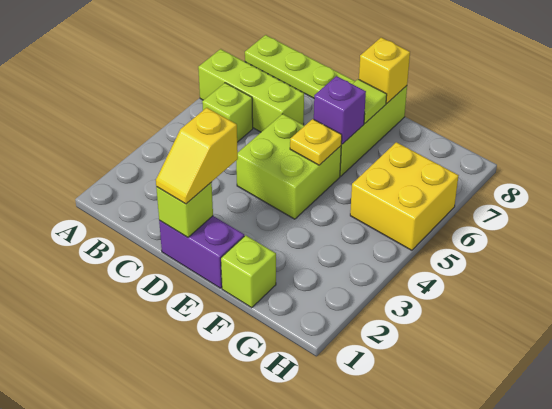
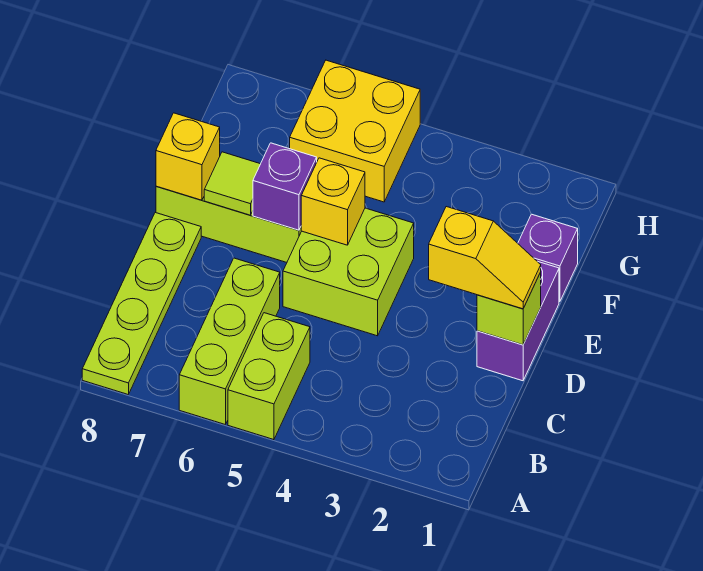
lime brick B5 level 1 -> lime brick A5:B5 level 1
yellow plate E5 level 2 -> yellow brick E5 level 2
lime brick F1 level 1 -> purple brick F1 level 1

